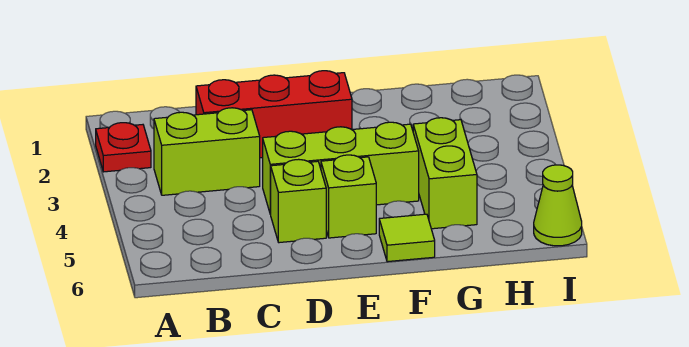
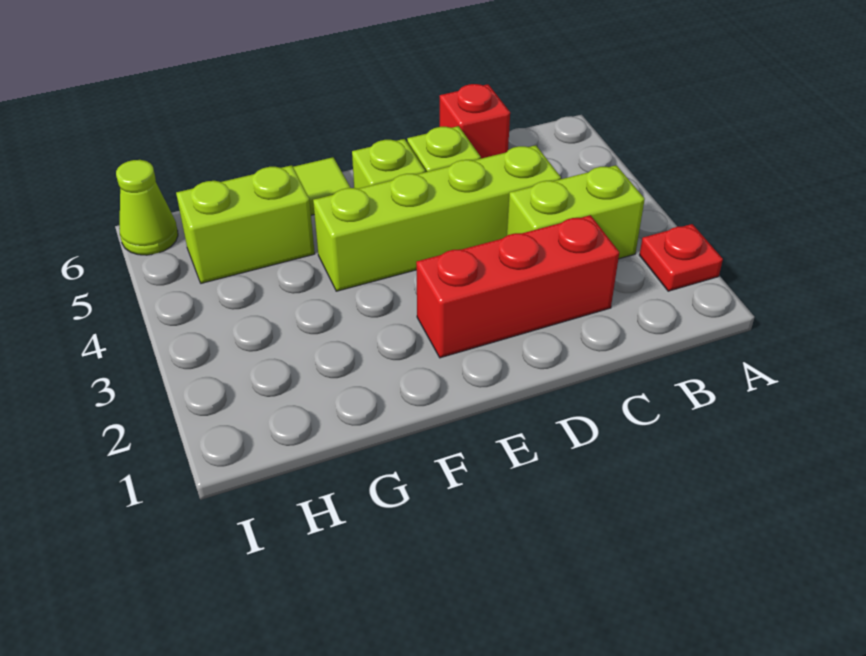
none -> red brick C6 level 1
lime brick D4:F4 level 1 -> lime brick C4:F4 level 1
lime brick G4:G5 level 1 -> lime brick G5:H5 level 1

